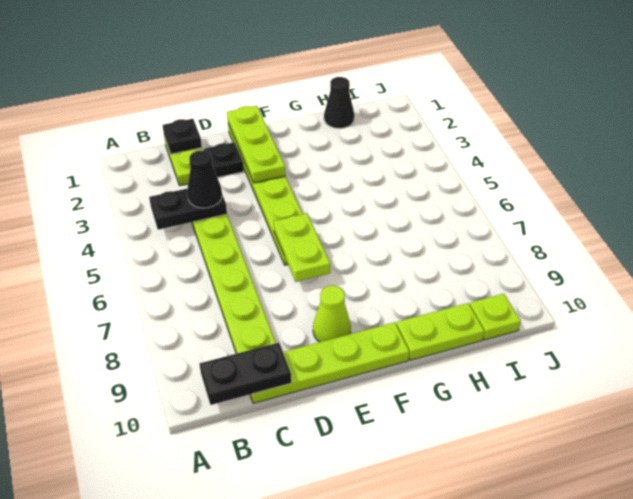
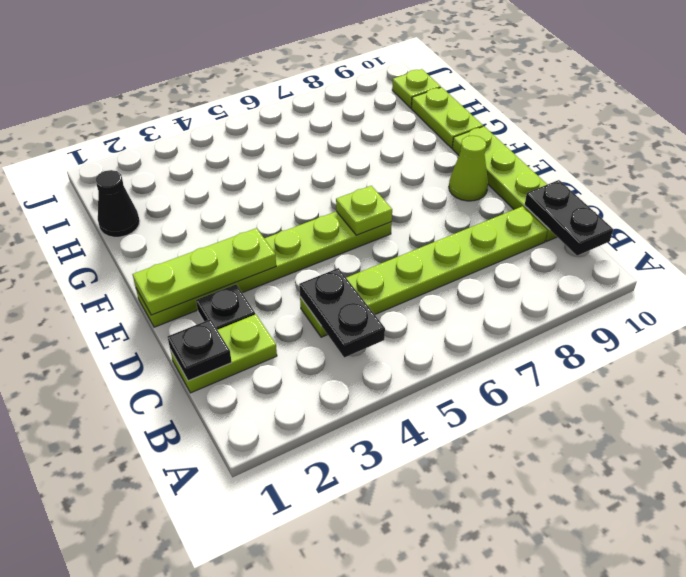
black cone C4 level 3 -> none
lime plate E6:E7 level 2 -> lime plate E6 level 2

